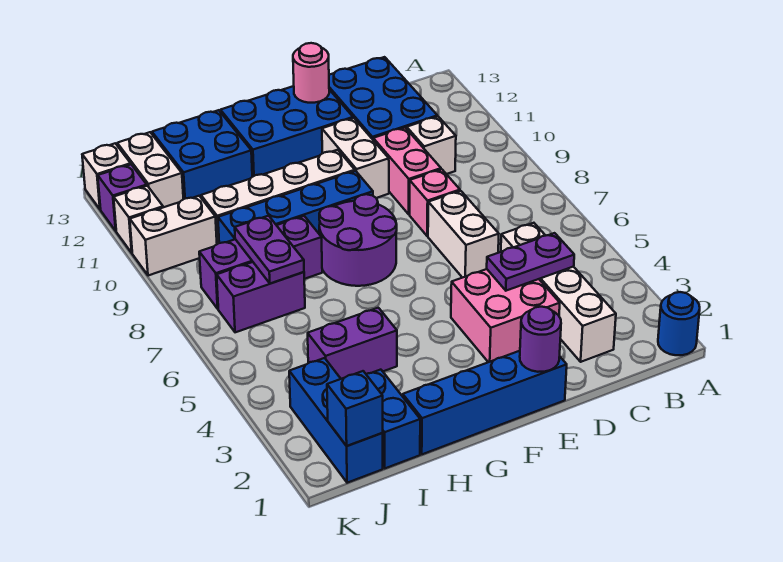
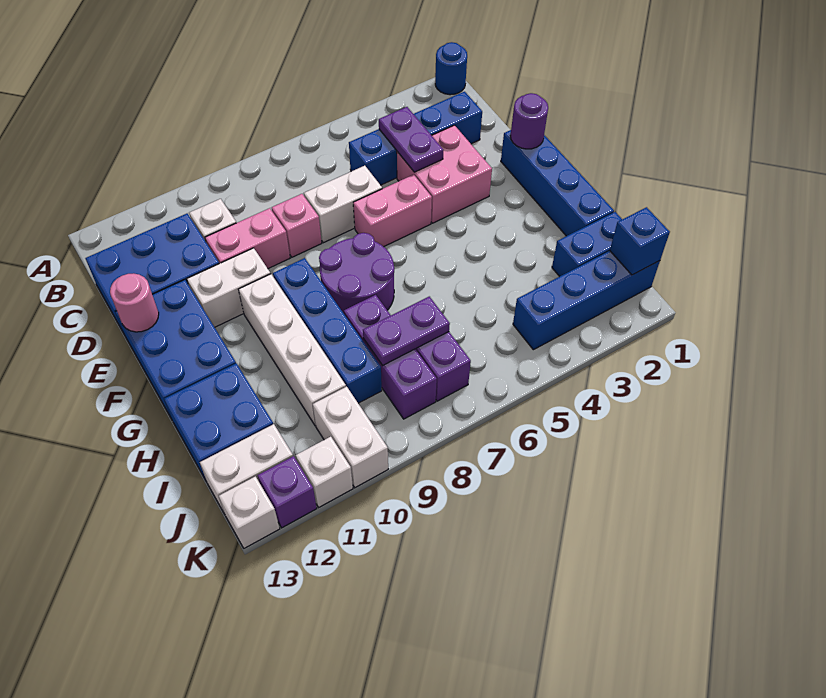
white brick C2:C5 level 1 -> blue brick C2:C5 level 1
none -> pink brick E5:E6 level 1
purple brick H4:I4 level 1 -> none
blue brick J1:J3 level 1 -> blue brick J1:J4 level 1

